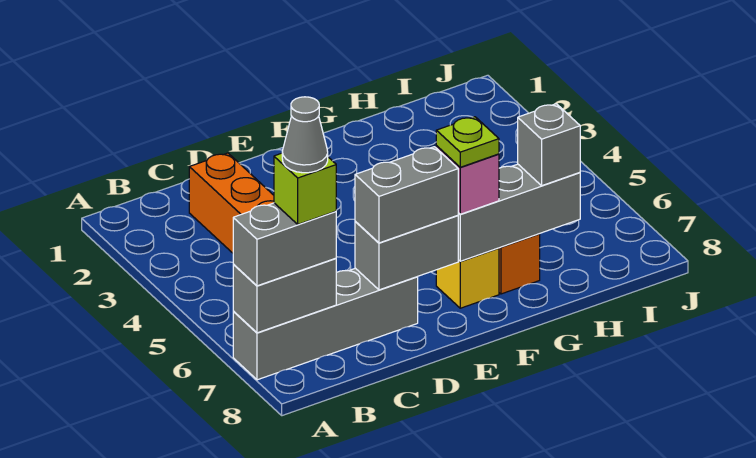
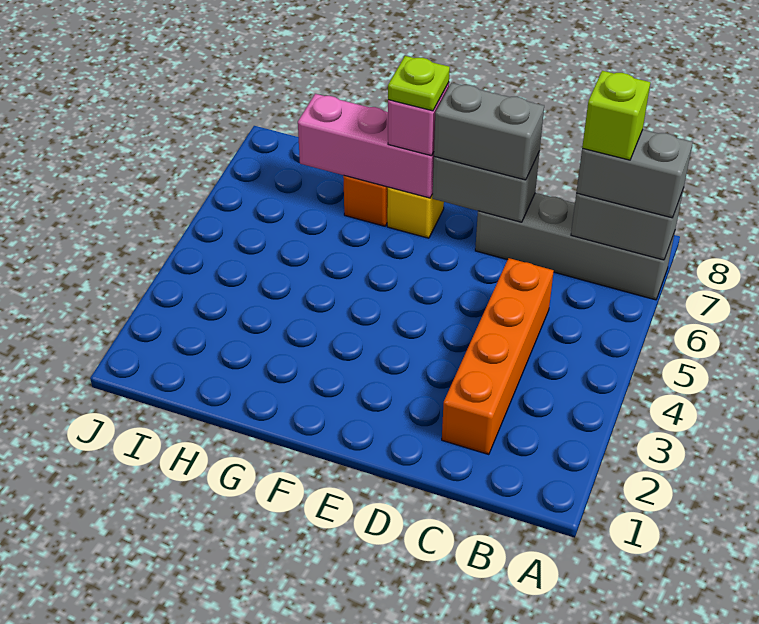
grey cone B7 level 5 -> none
grey brick F7:H7 level 2 -> pink brick F7:H7 level 2
grey brick H7 level 3 -> none

